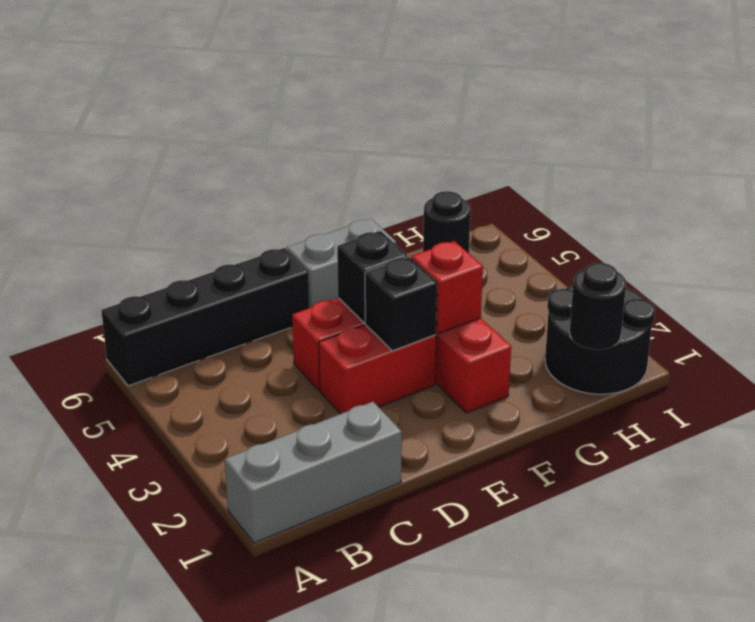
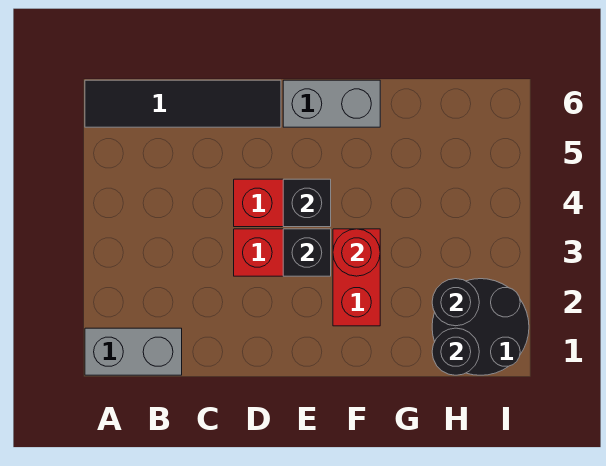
grey brick A1:C1 level 1 -> grey brick A1:B1 level 1
black brick A6:D6 level 1 -> black tile A6:D6 level 1
red brick F3 level 2 -> red round brick F3 level 2
black round brick H6 level 1 -> black round brick H2 level 2

